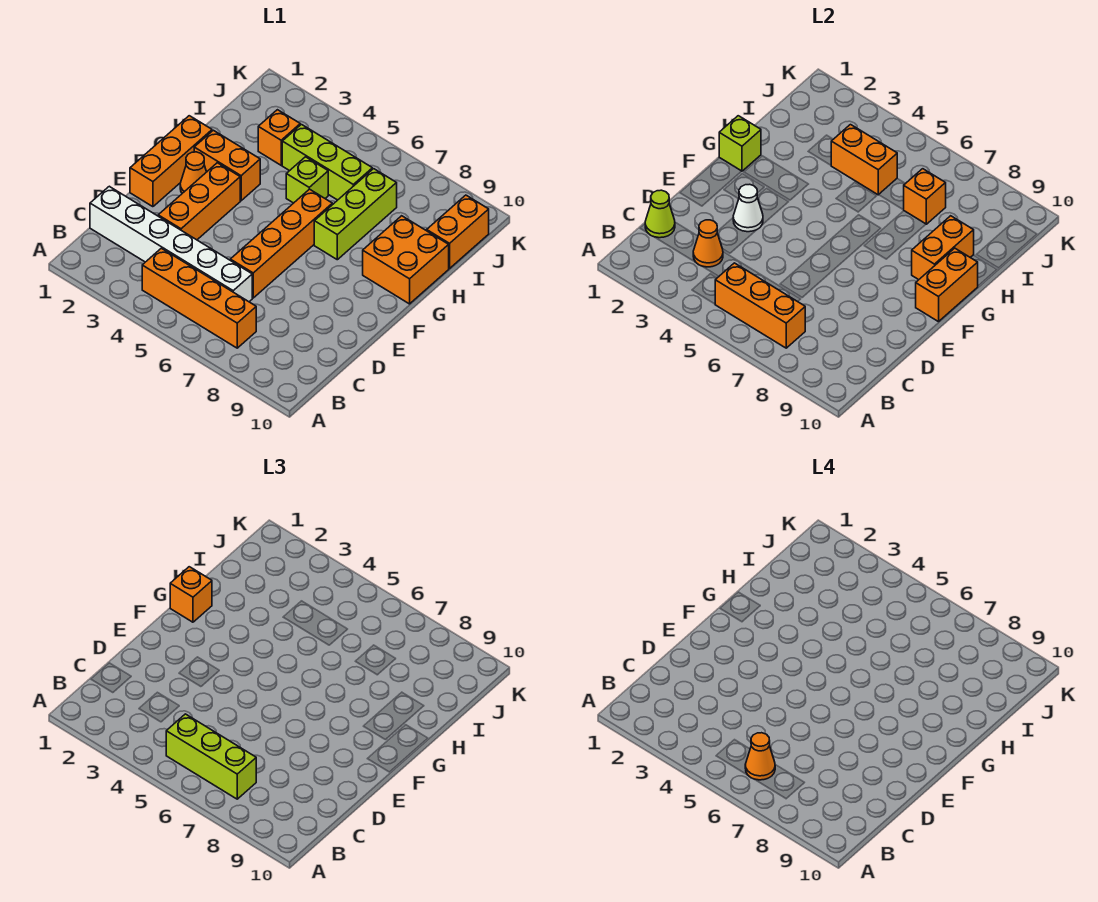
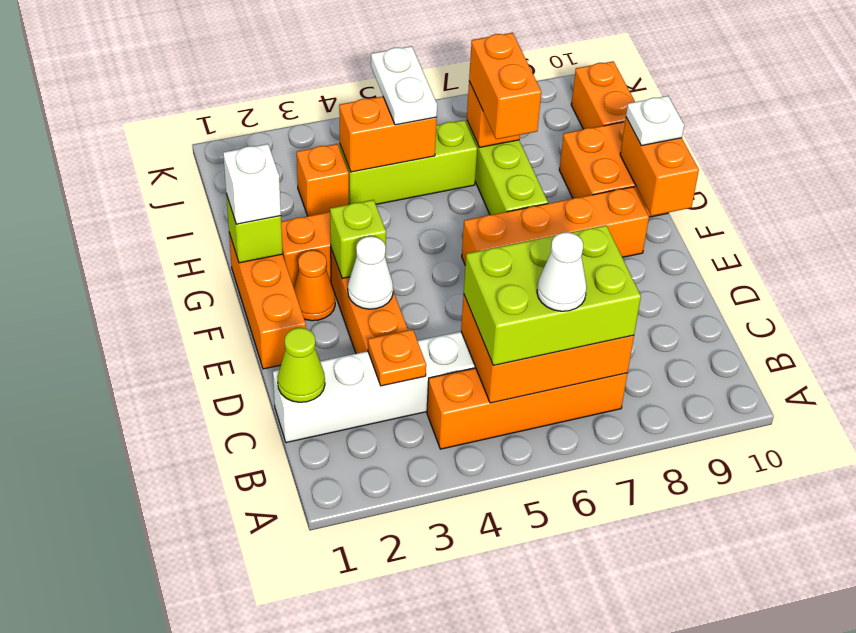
orange brick B5:B7 level 2 -> orange brick B5:C7 level 2
lime brick B5:B7 level 3 -> lime brick B5:C7 level 3
orange cone B6 level 4 -> white cone B6 level 4
orange cone C3 level 2 -> orange plate C3 level 2
orange brick D6:G6 level 1 -> orange brick F6:F9 level 1
orange brick G1 level 3 -> white brick G1 level 3
orange brick G9:H9 level 2 -> orange brick H7:I7 level 3
none -> white plate G10 level 3
lime brick H5 level 1 -> lime brick F3 level 2
none -> white plate I5:J5 level 3

